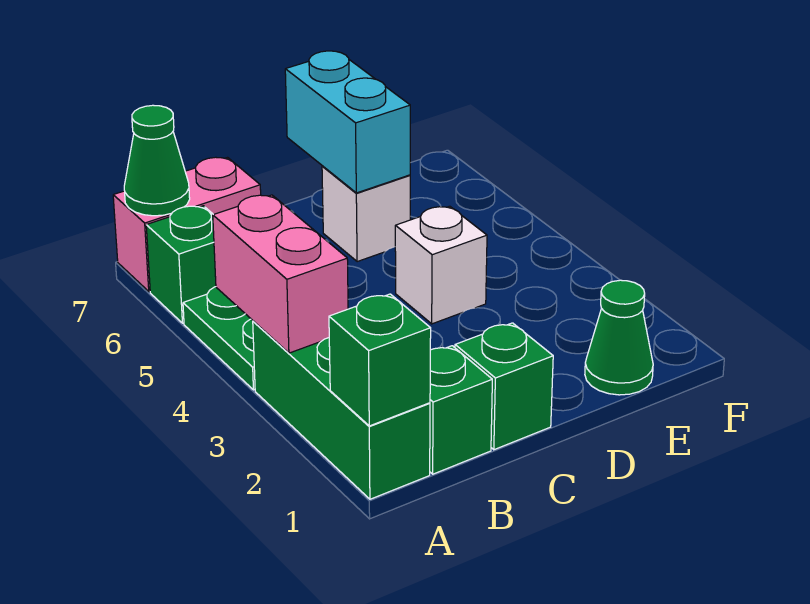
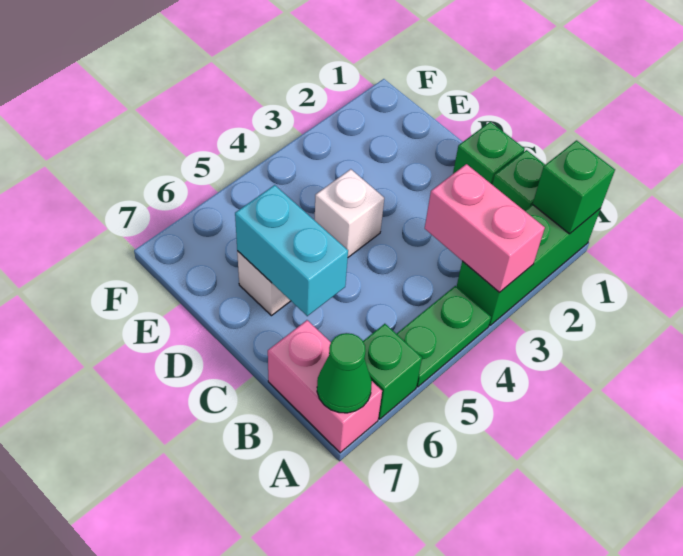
pink brick A3:A4 level 2 -> pink brick A3:B3 level 2
cyan brick D6:D7 level 2 -> cyan brick C6:D6 level 2
green cone E1 level 1 -> none

